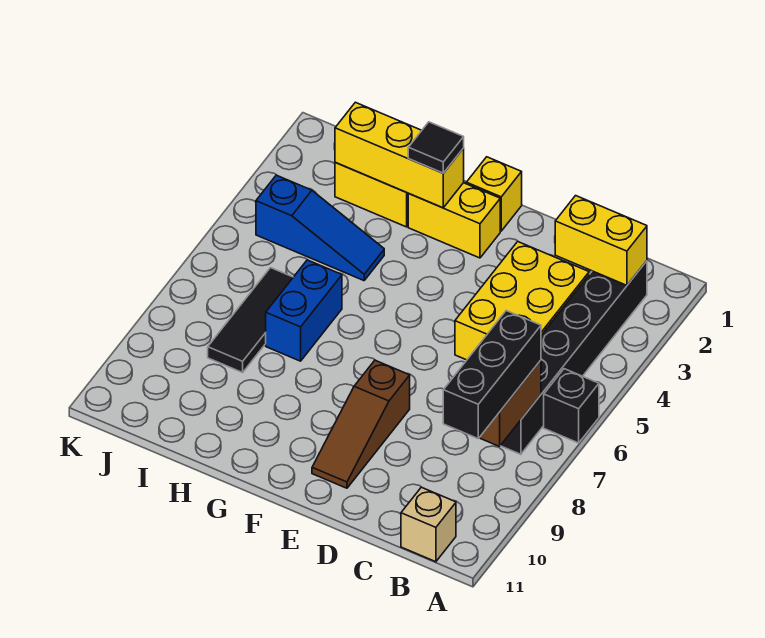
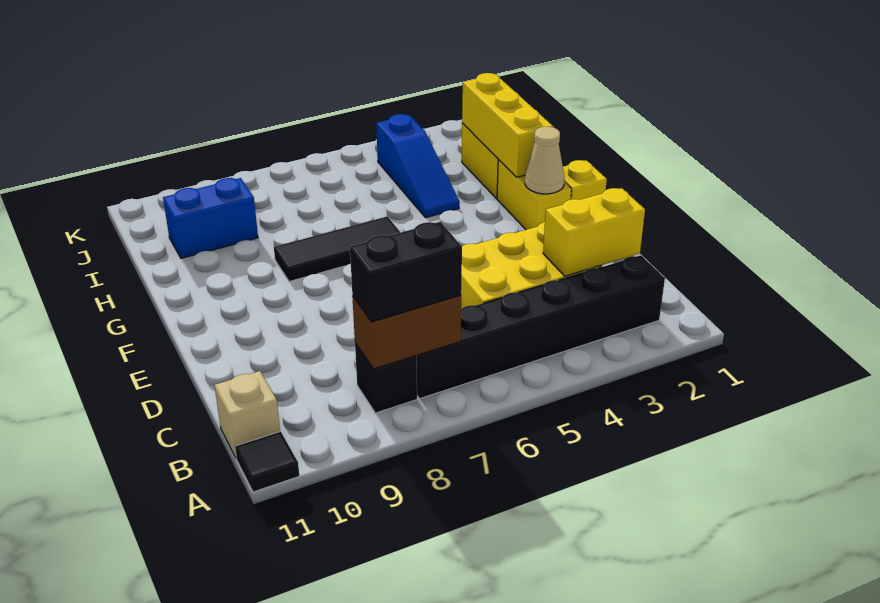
black brick A6 level 1 -> black brick B8 level 1
yellow brick B2:C2 level 2 -> yellow brick C2:C3 level 2
black brick B7:B9 level 3 -> black brick B7:B8 level 3
brown slope E8:E10 level 1 top 8 -> none
none -> tan cone F2 level 2
black tile G2 level 3 -> black tile A11 level 1
blue brick H6:H7 level 1 -> blue brick I9:I10 level 1
black tile I6:I8 level 1 -> black tile G6:G8 level 1

